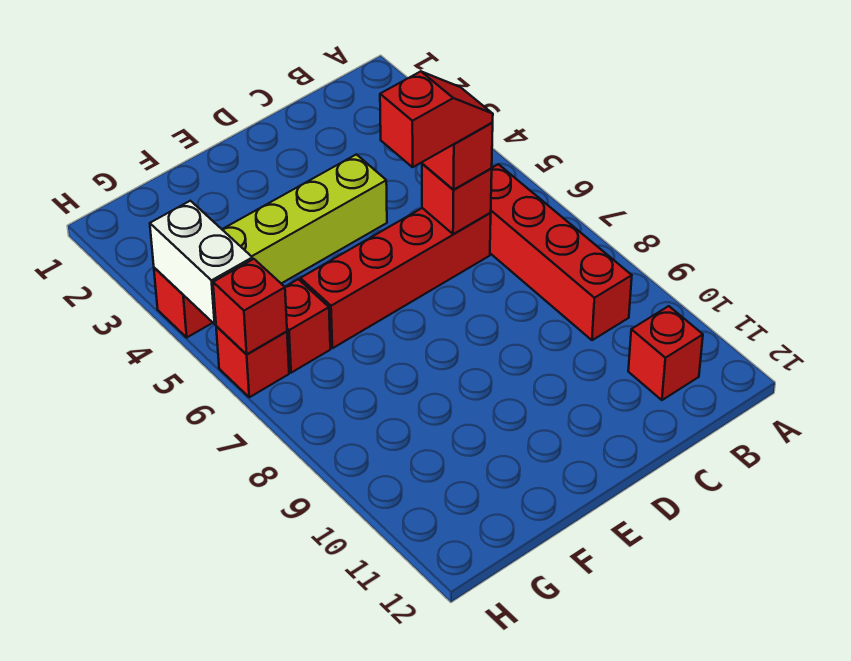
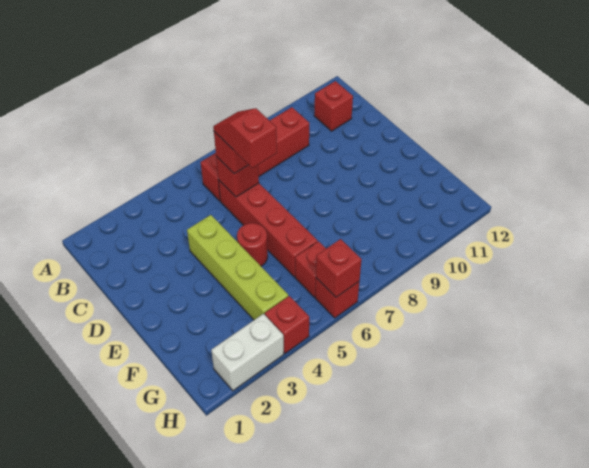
none -> red round brick E5 level 1
white brick H4:H5 level 2 -> white brick H2:H3 level 1

